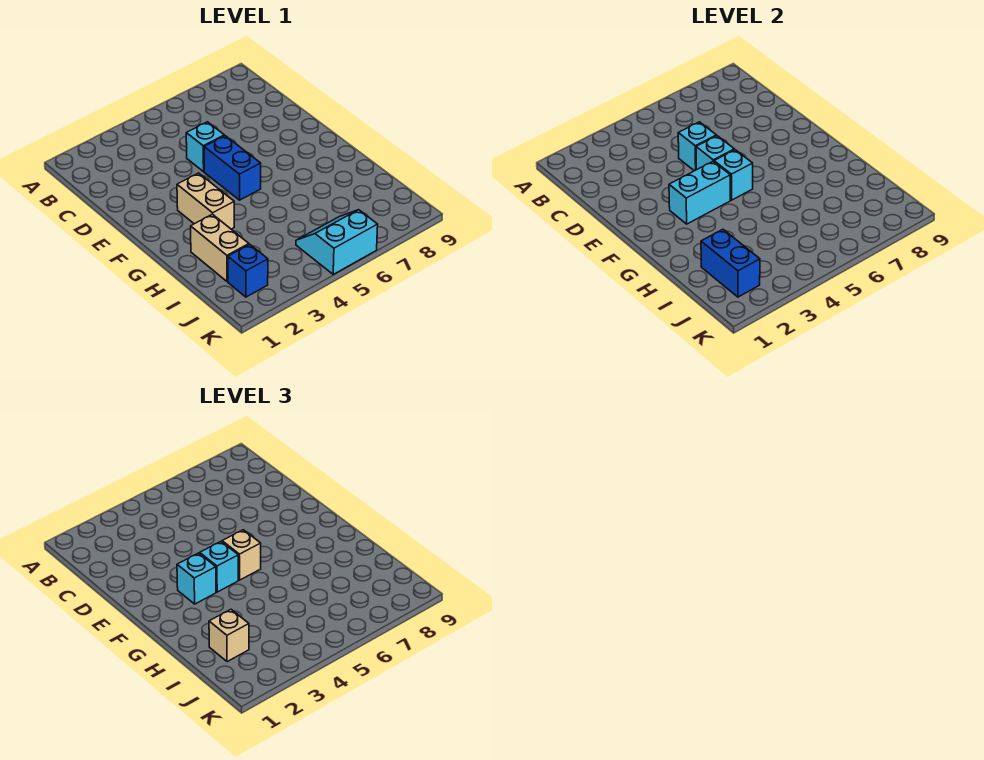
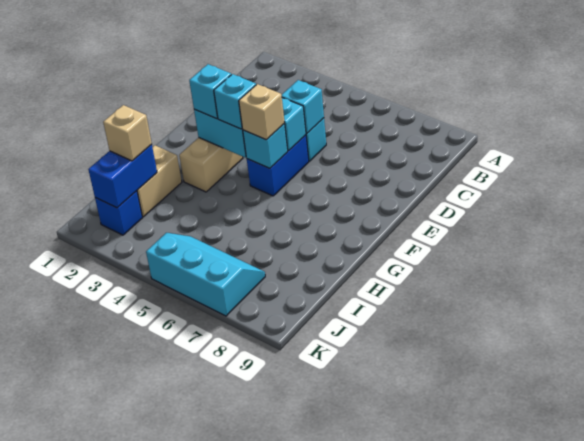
cyan slope J5:K6 level 1 top K -> cyan slope J5:K7 level 1 top K

